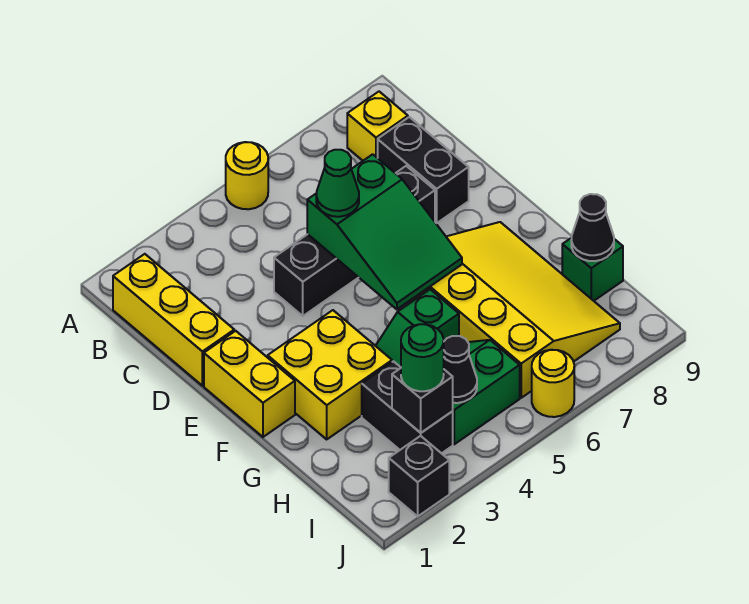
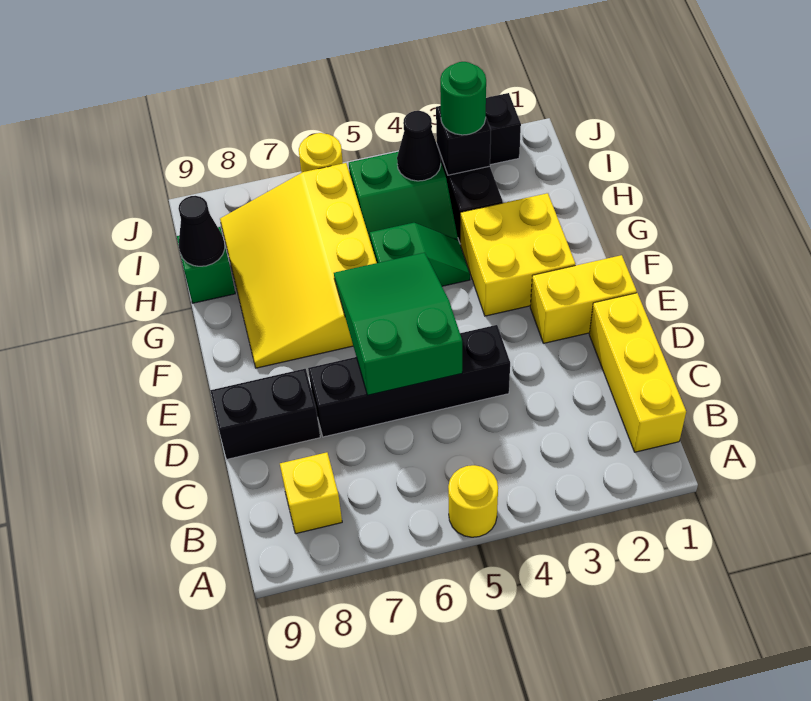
black brick C8:D8 level 1 -> black brick D8:D9 level 1
green cone D5 level 3 -> none
yellow brick E1:F1 level 1 -> yellow brick E1:E2 level 1

